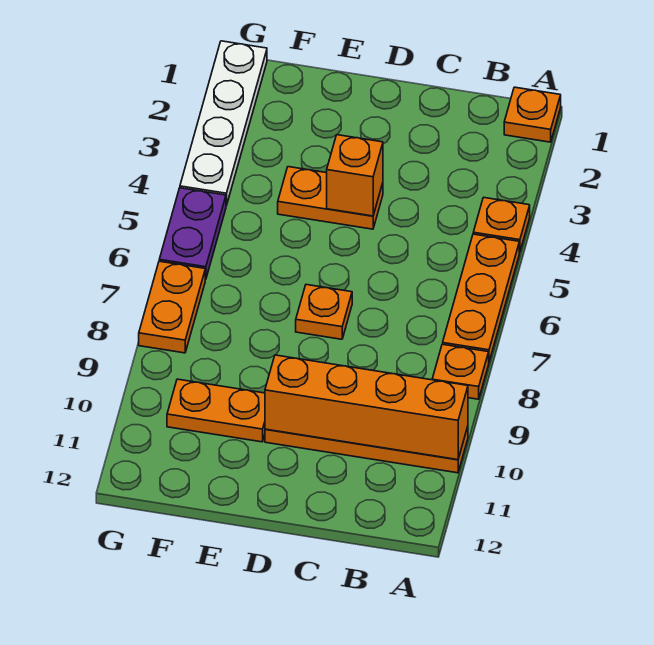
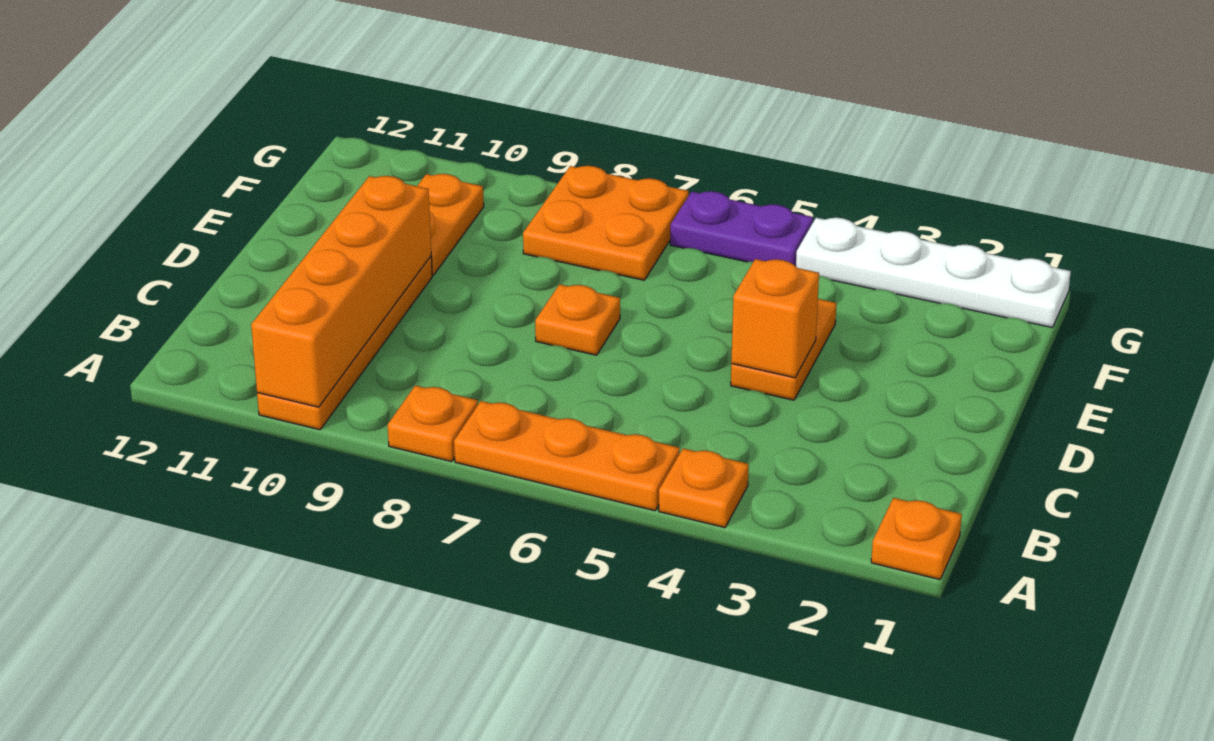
orange plate G7:G8 level 1 -> orange plate F7:G8 level 1

